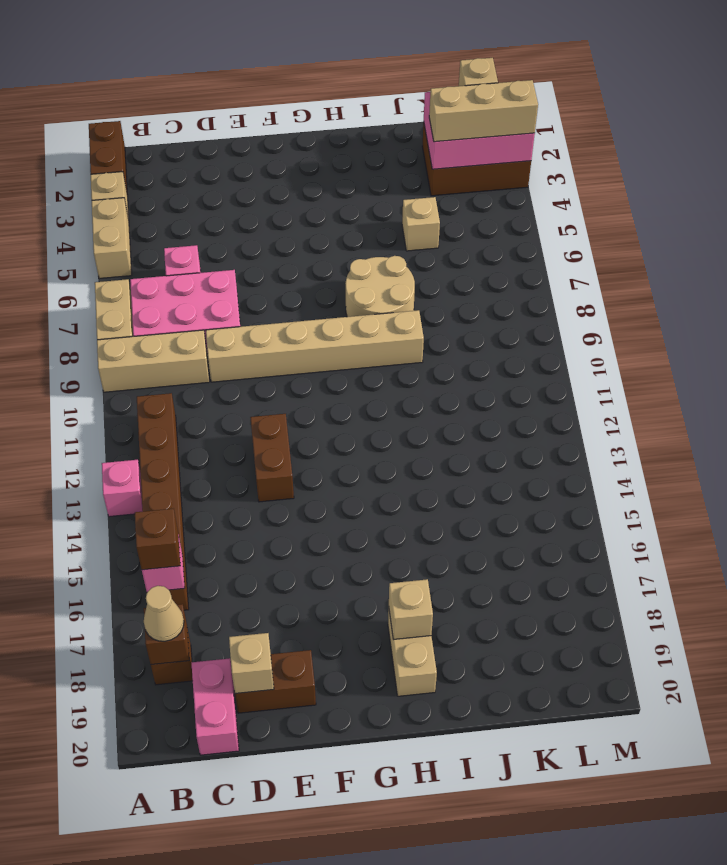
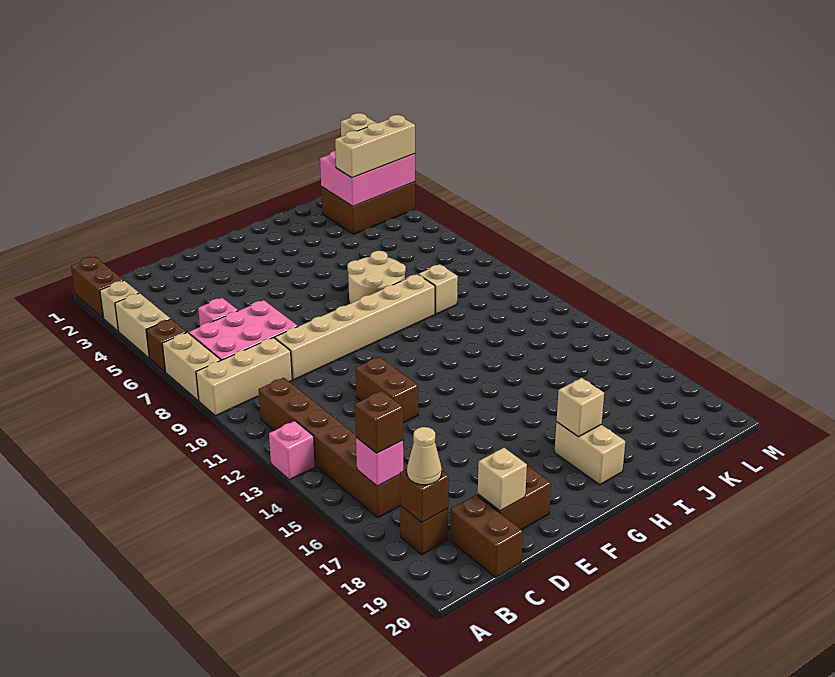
none -> brown brick A6 level 1
pink brick C19:C20 level 1 -> brown brick C19:C20 level 1
tan brick J5 level 1 -> tan brick J9 level 1

